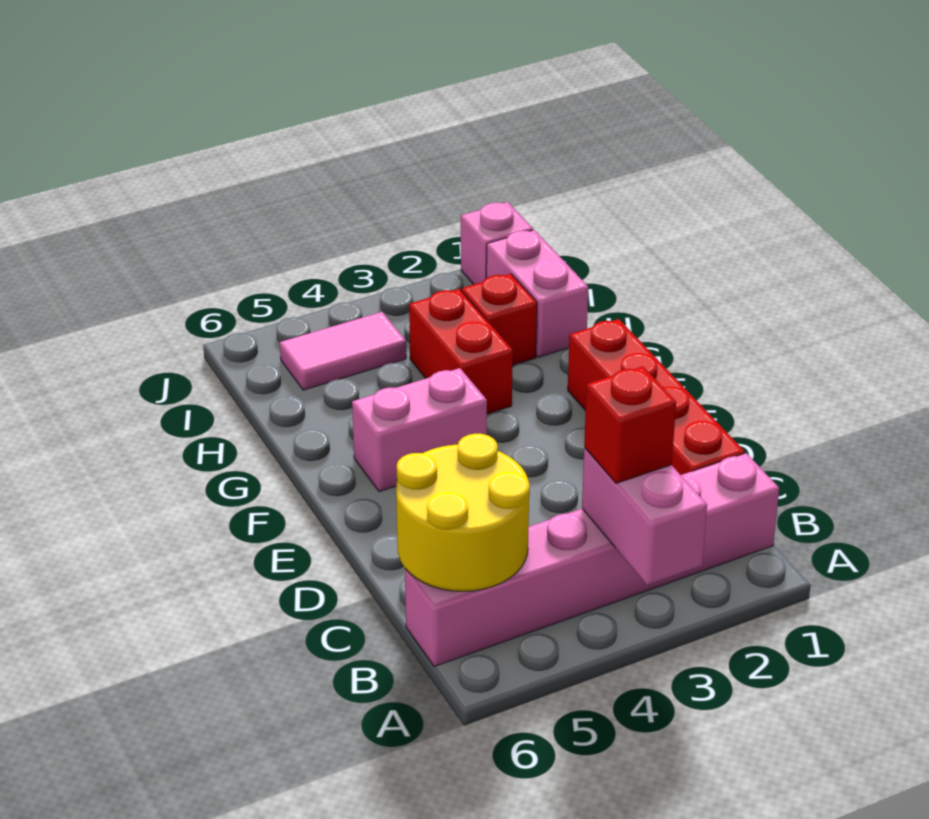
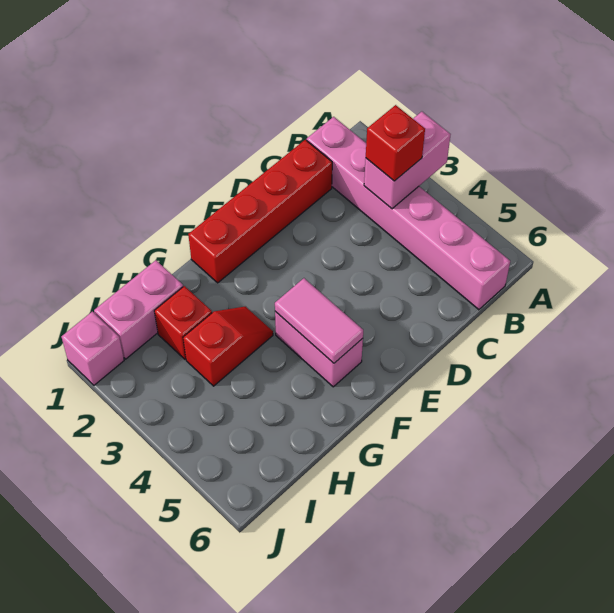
yellow round brick B5:C6 level 2 -> none
red brick G3:H3 level 1 -> red slope G3:H3 level 1 top H
pink tile I4:I5 level 1 -> pink tile F4:F5 level 2

